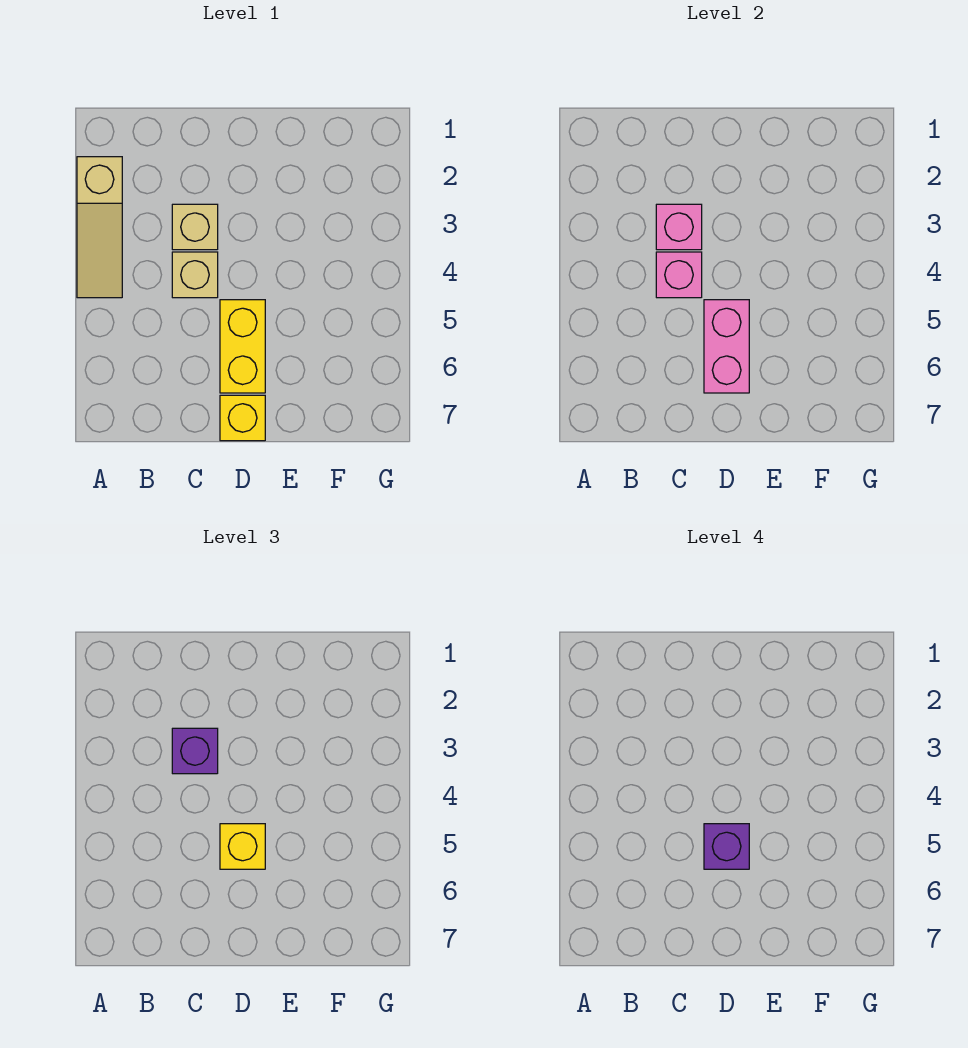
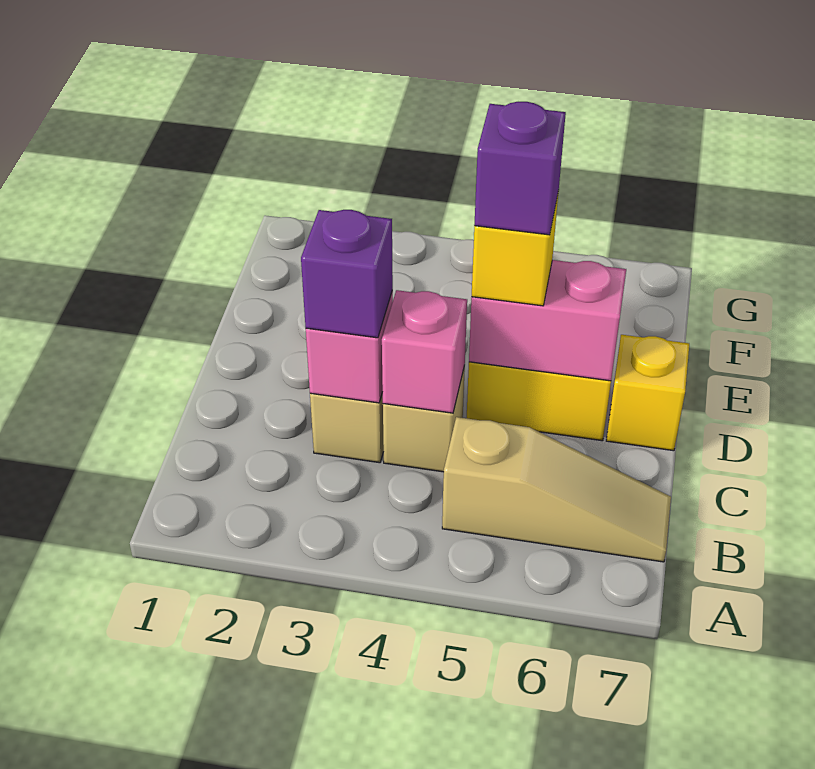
tan slope A2:A4 level 1 top 2 -> tan slope B5:B7 level 1 top 5

